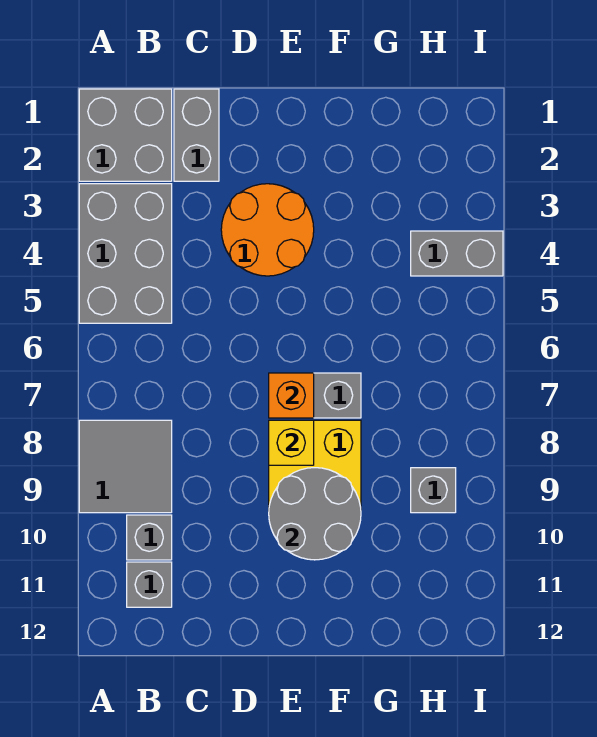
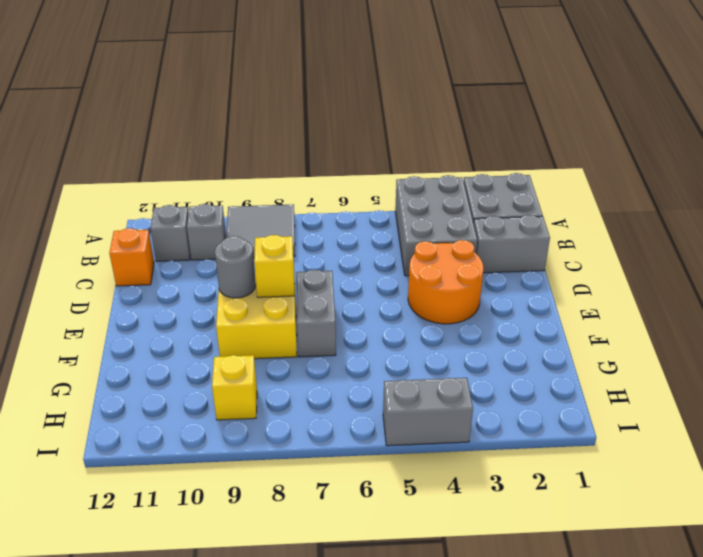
grey brick A3:B5 level 1 -> grey brick A3:C4 level 1
orange brick E7 level 2 -> orange brick C12 level 1
grey round brick E9:F10 level 2 -> grey round brick E9 level 2
grey brick H4:I4 level 1 -> grey brick I4:I5 level 1
grey brick H9 level 1 -> yellow brick H9 level 1

